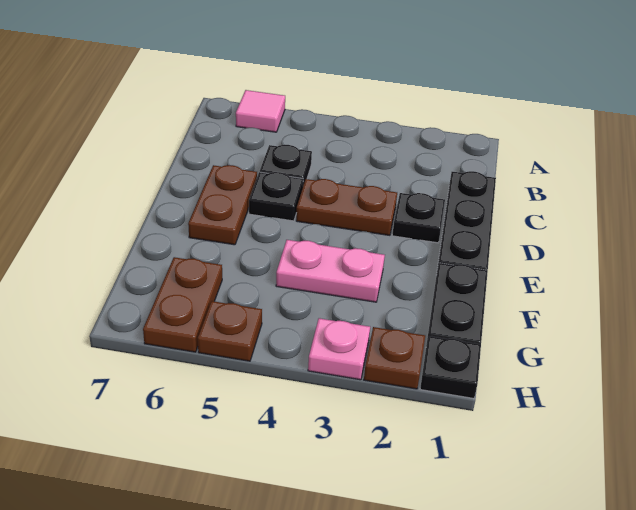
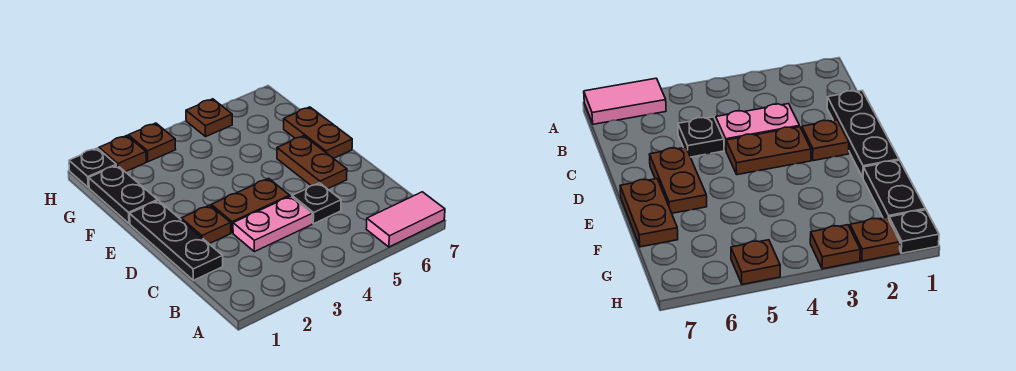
pink tile A6 level 1 -> pink tile A6:A7 level 1
black plate D2 level 1 -> brown plate D2 level 1
black plate D5 level 1 -> none
pink plate F3:F4 level 1 -> pink plate C3:C4 level 1
brown plate G6:H6 level 1 -> brown plate E7:F7 level 1
pink plate H3 level 1 -> brown plate H3 level 1

